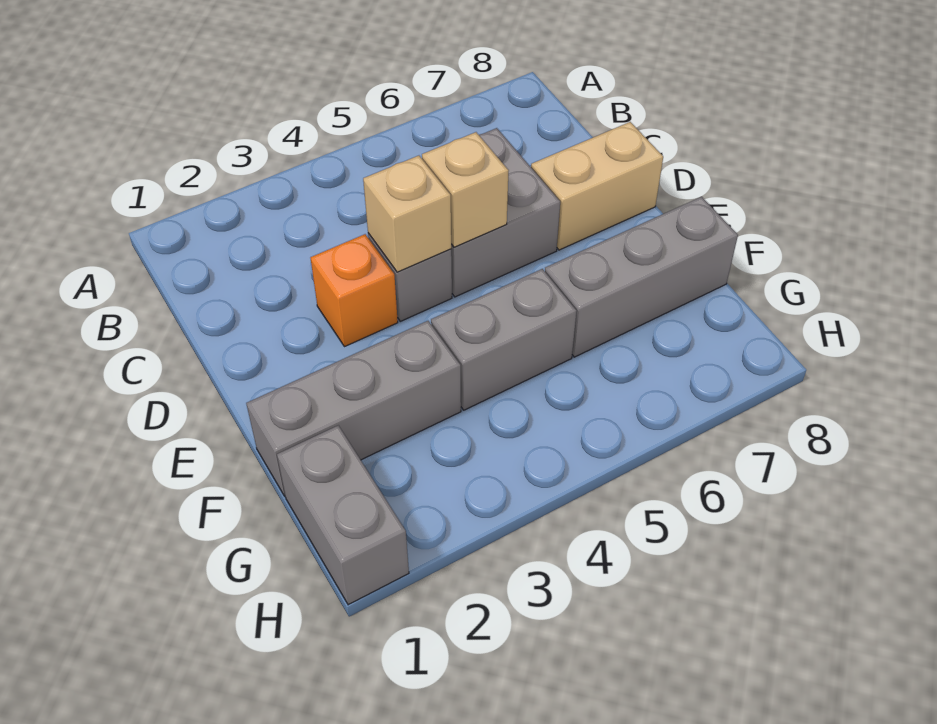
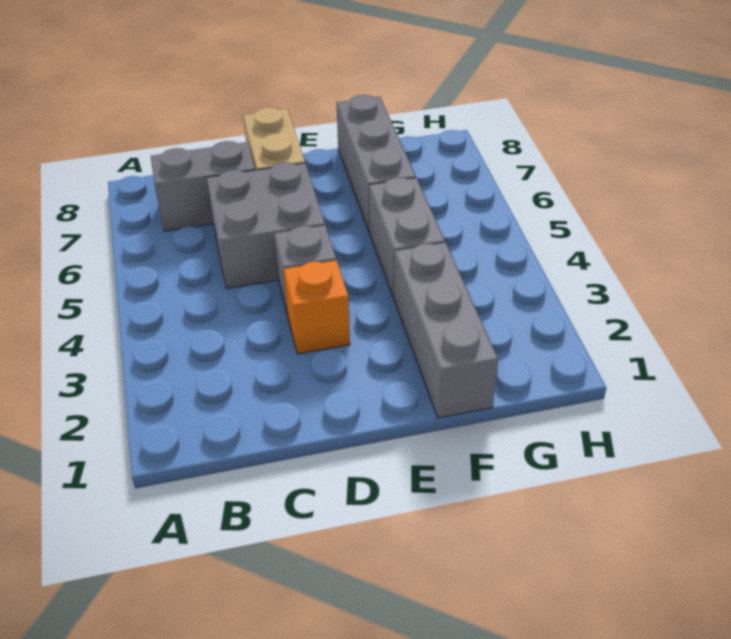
tan brick D4 level 2 -> none
tan brick D5 level 2 -> none
grey brick G1:H1 level 1 -> grey brick B7:C7 level 1

